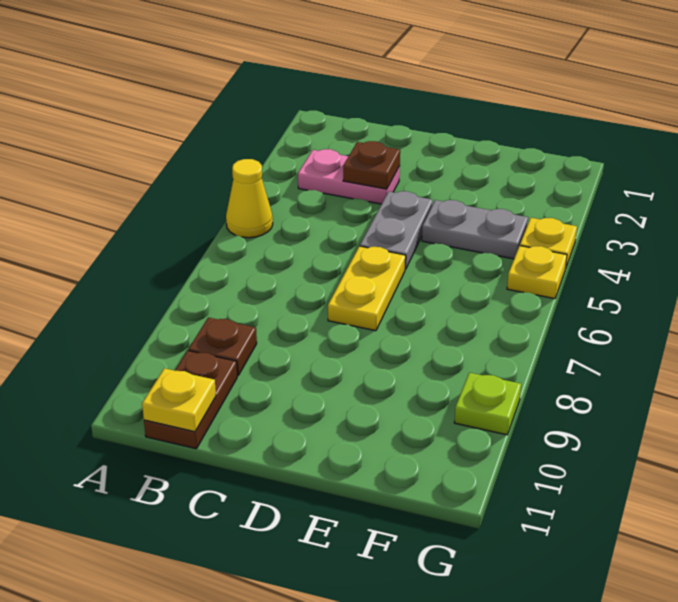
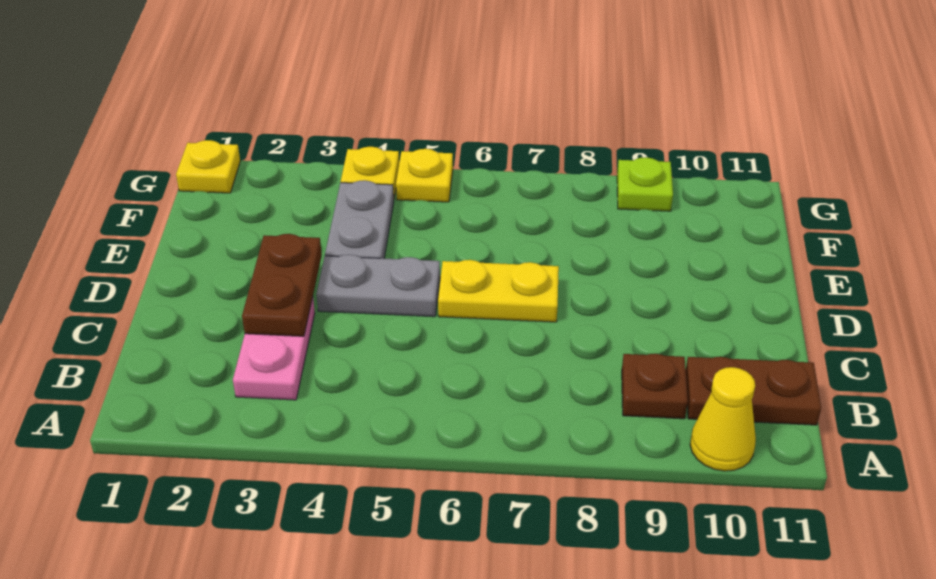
yellow cone A5 level 1 -> yellow cone A10 level 1
yellow plate B11 level 2 -> yellow plate G1 level 1
brown plate C3 level 2 -> brown plate C3:D3 level 2

